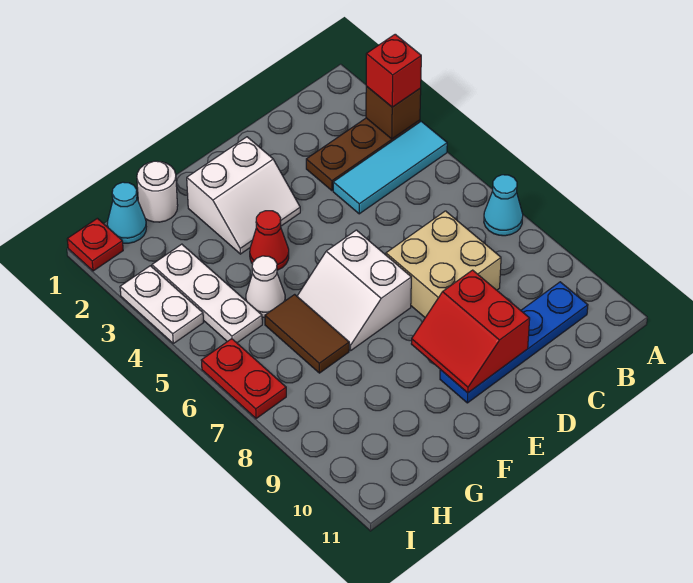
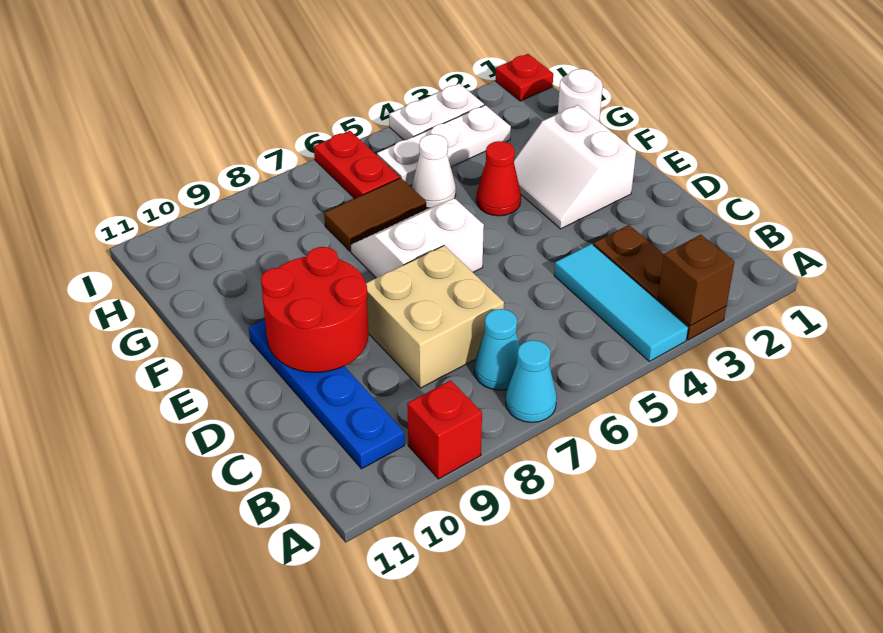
red brick A3 level 3 -> red brick A9 level 1
red slope D9:E10 level 2 top D -> red round brick D9:E10 level 2
cyan cone H1 level 1 -> cyan cone B7 level 1
red plate I6:I7 level 1 -> red plate H6:I6 level 1

